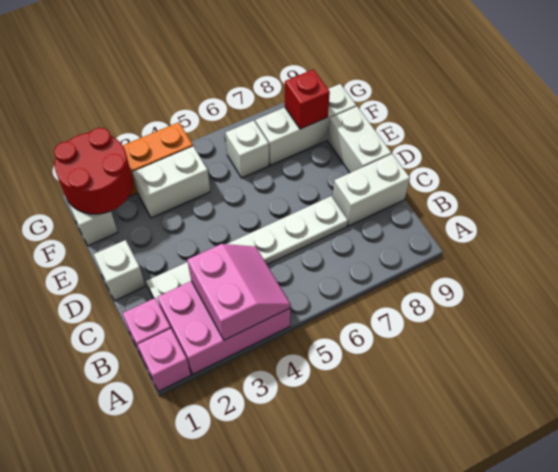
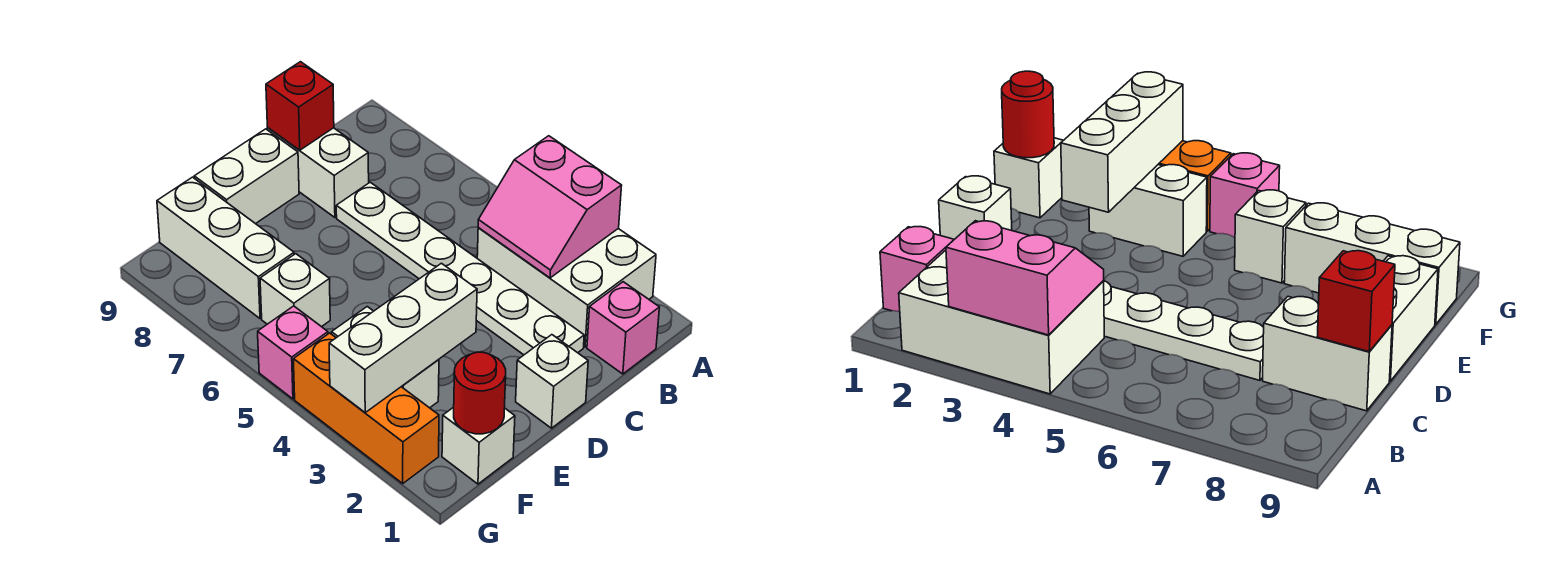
pink brick A1 level 1 -> pink brick G5 level 1
pink brick A2:B4 level 1 -> white brick A2:B4 level 1
pink slope A3:B4 level 2 top 3 -> pink slope A3:B4 level 2 top A
none -> white brick E3:G3 level 2
red round brick F1:G2 level 2 -> red round brick F1 level 2
red brick F8 level 2 -> red brick C9 level 2

